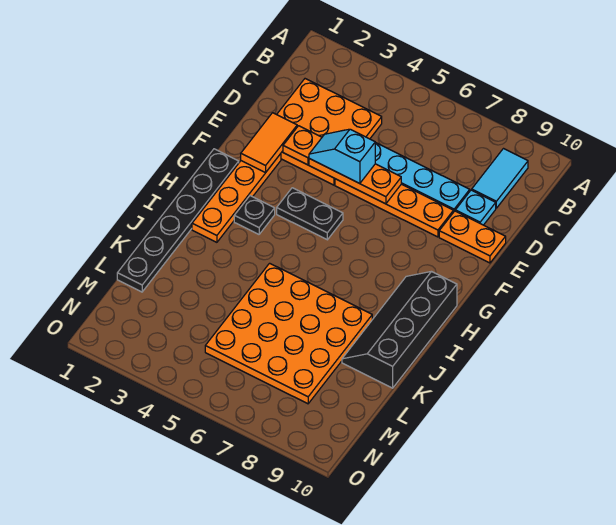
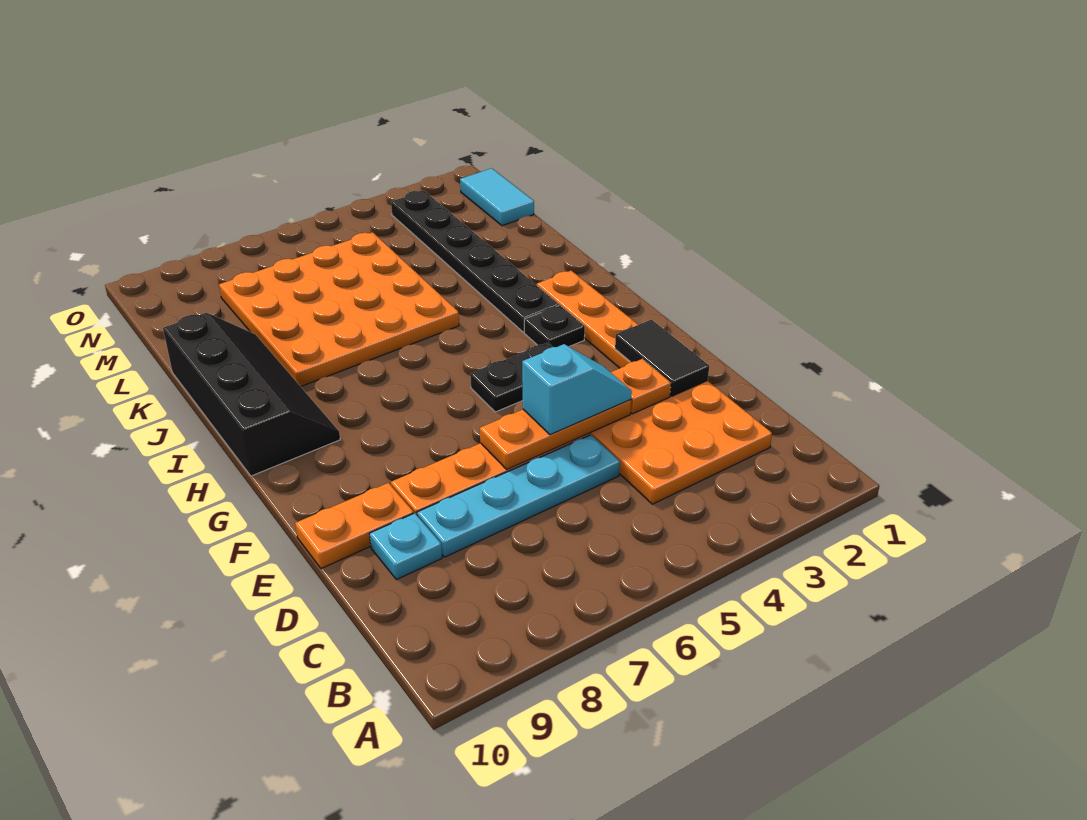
cyan tile B9:C9 level 1 -> cyan tile M1:N1 level 1
orange tile E2:F2 level 2 -> black tile E2:F2 level 2
black plate G1:L1 level 1 -> black plate I3:N3 level 1

